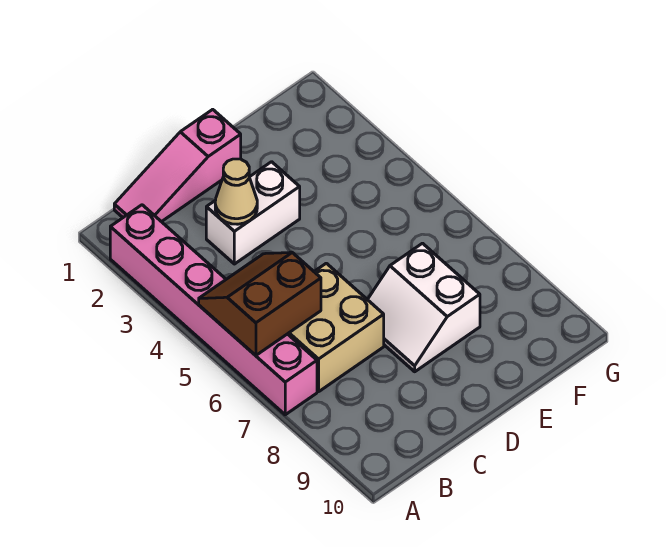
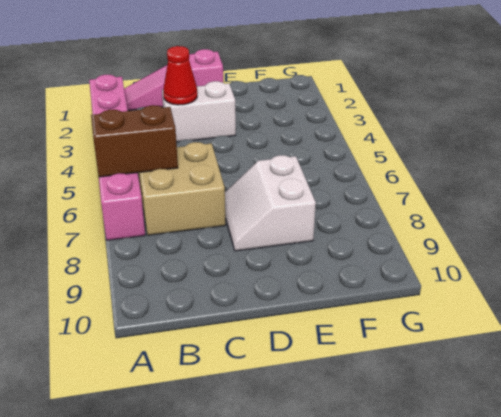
tan cone C3 level 2 -> red cone C3 level 2

